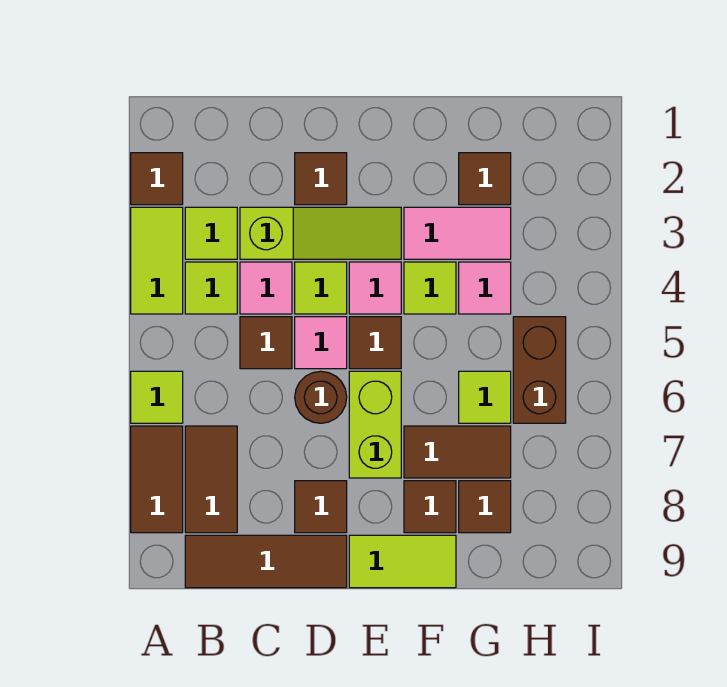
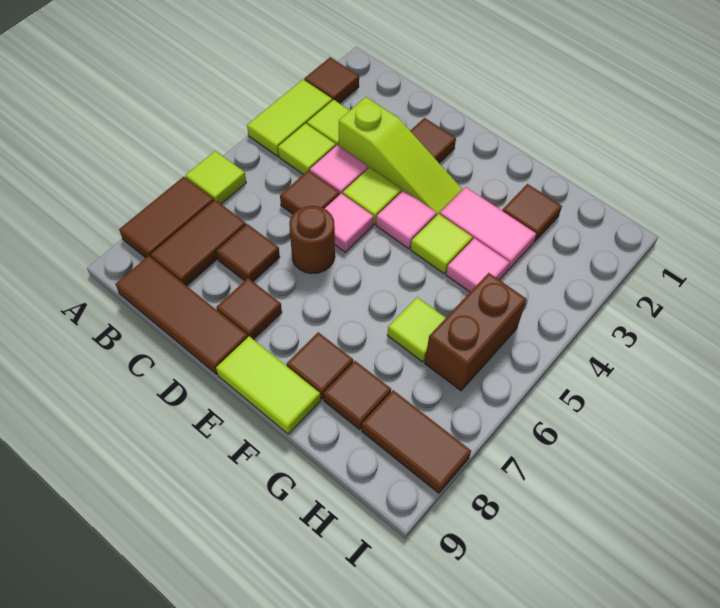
brown tile E5 level 1 -> brown tile C7 level 1
lime brick E6:E7 level 1 -> none
brown tile F7:G7 level 1 -> brown tile H8:I8 level 1

